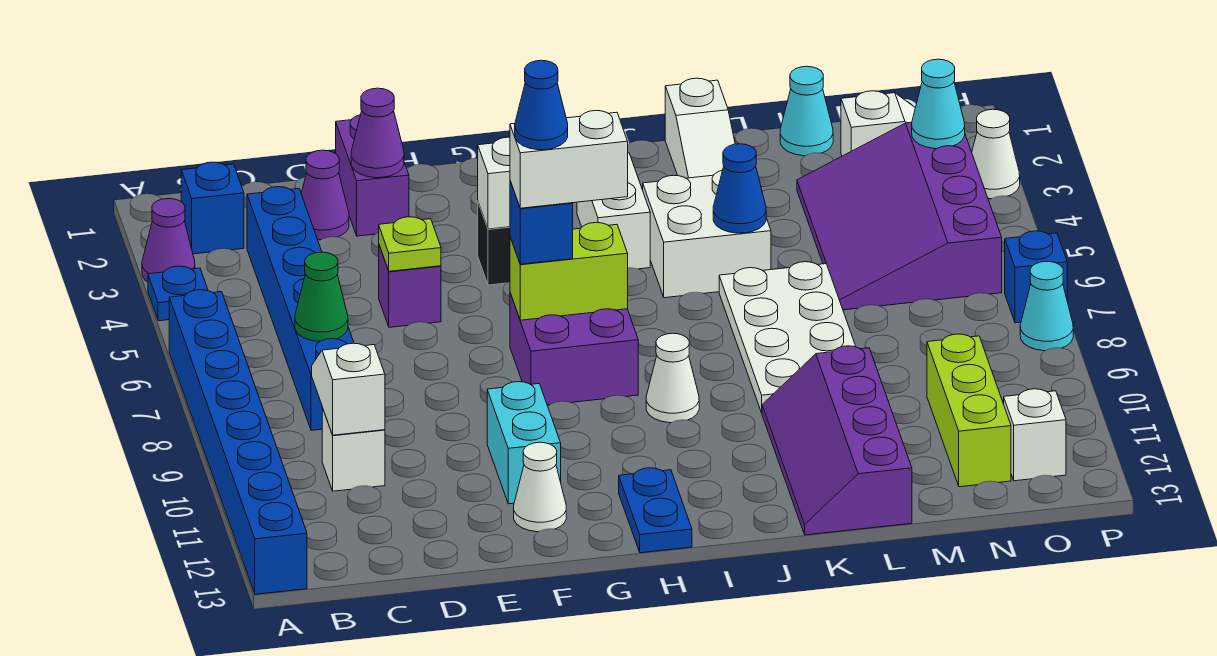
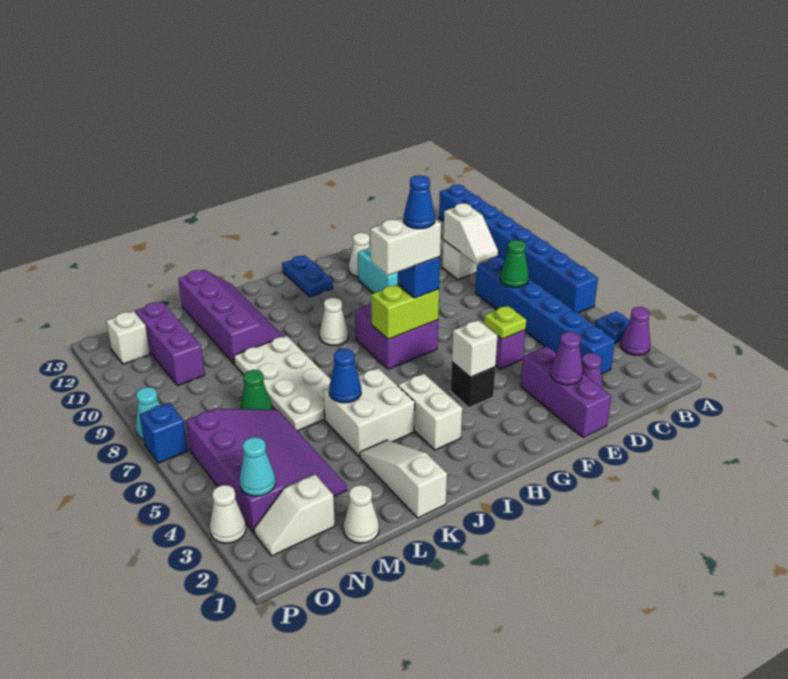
blue brick B2 level 1 -> none
purple brick E1:E2 level 1 -> purple brick E1:E3 level 1
cyan cone M1 level 1 -> white cone M1 level 1
none -> green cone M7 level 1
lime brick N10:N12 level 1 -> purple brick N10:N12 level 1

